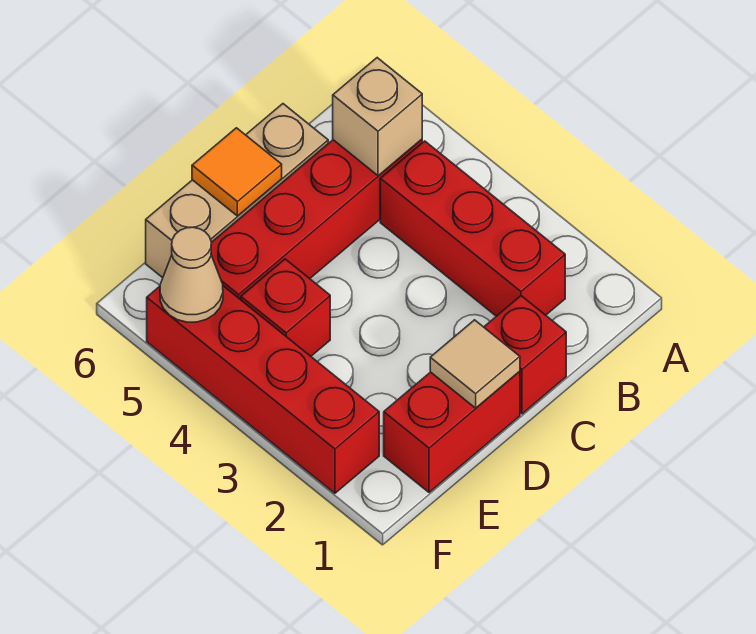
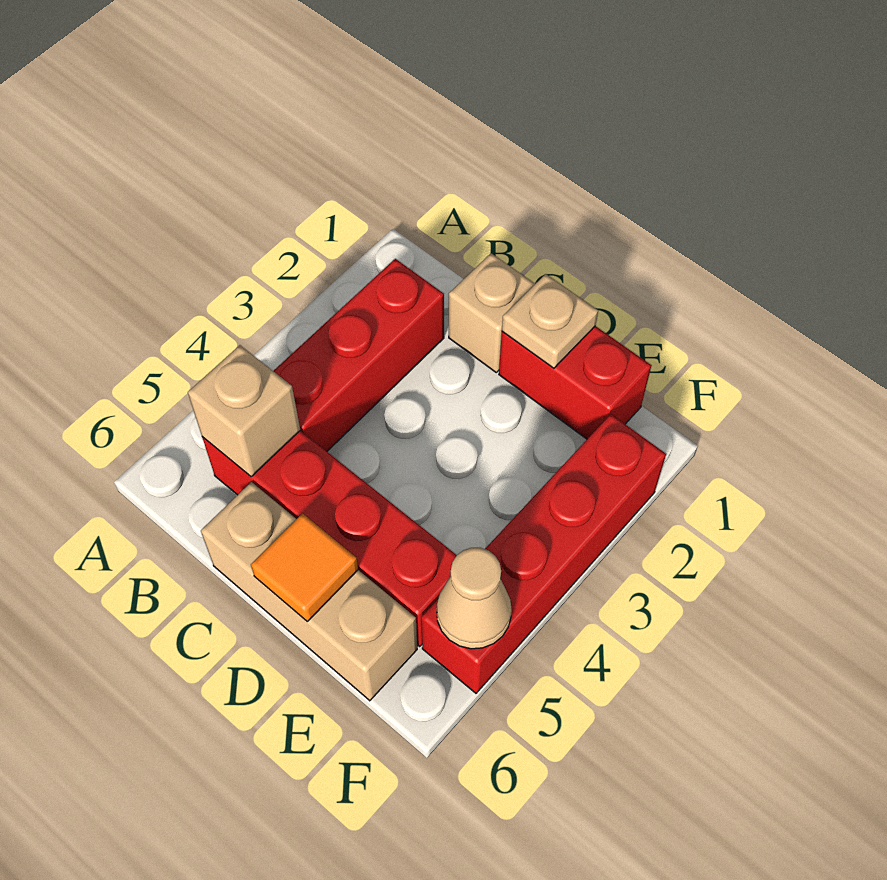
red brick C1 level 1 -> tan brick C1 level 1
tan tile D1 level 2 -> tan plate D1 level 2
red brick E4 level 1 -> none

